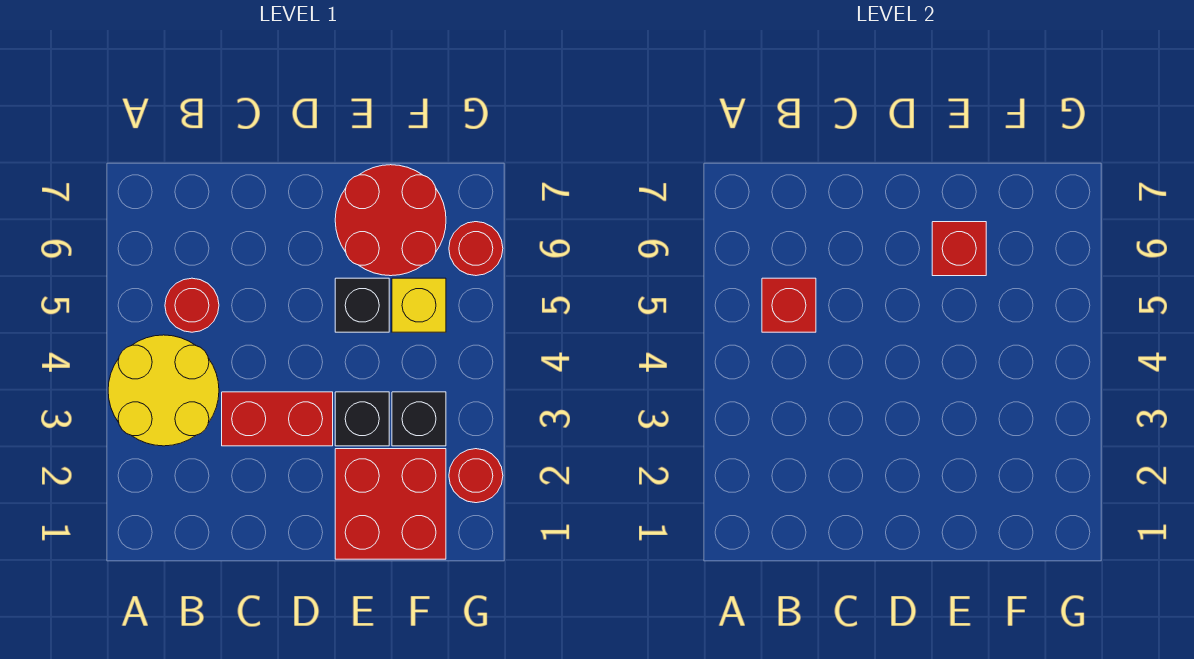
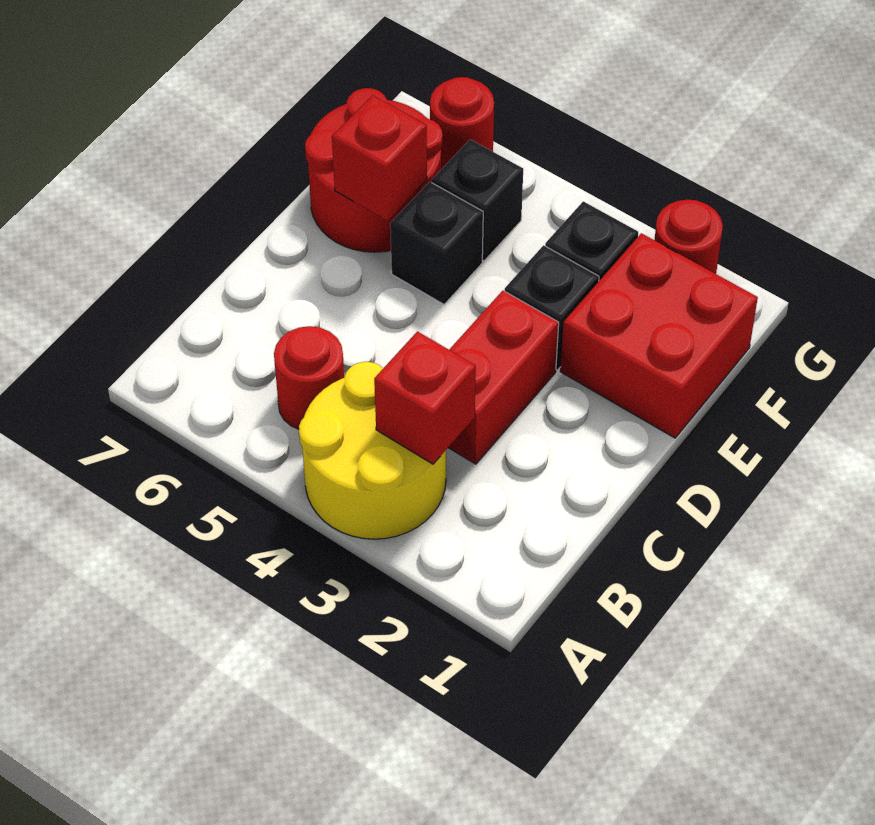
red brick B5 level 2 -> red brick B3 level 2
yellow brick F5 level 1 -> black brick F5 level 1

